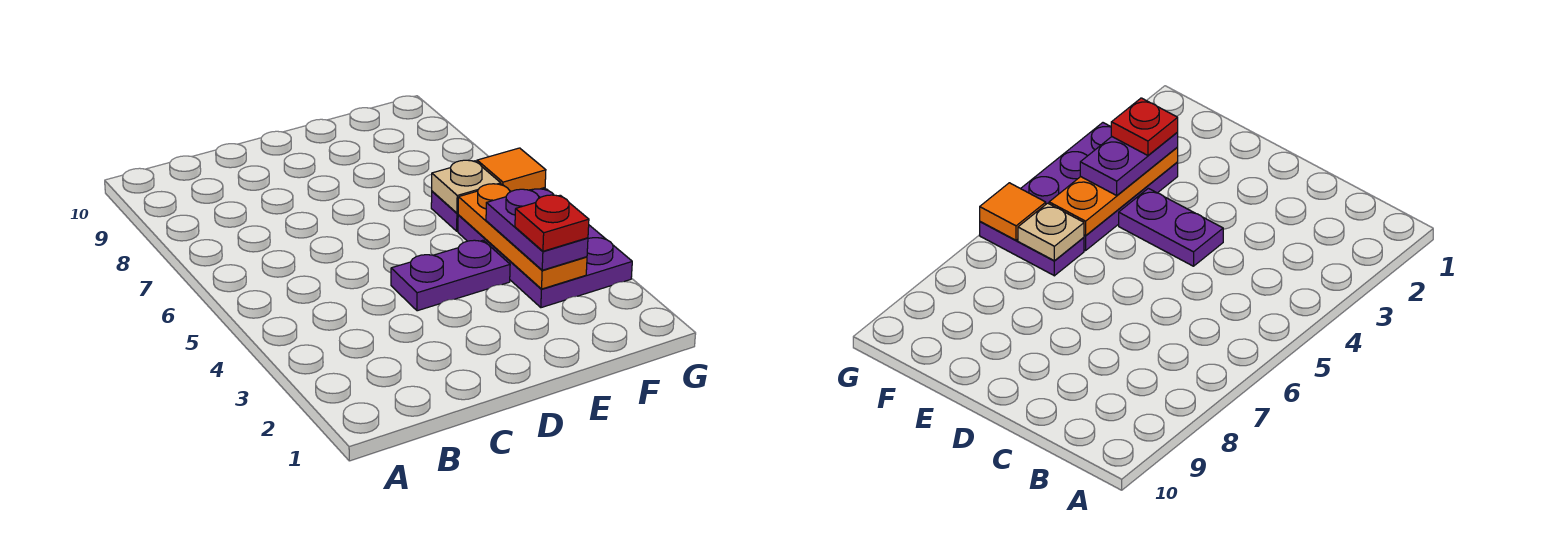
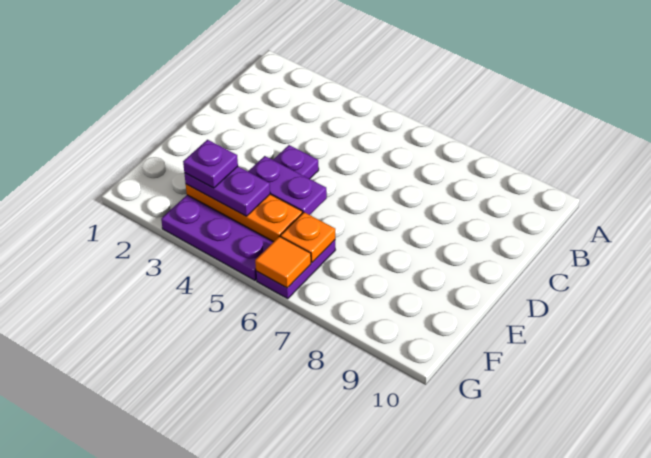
none -> purple plate E4:E5 level 2
red plate F3 level 4 -> purple plate F3 level 4
tan plate F6 level 2 -> orange plate F6 level 2

